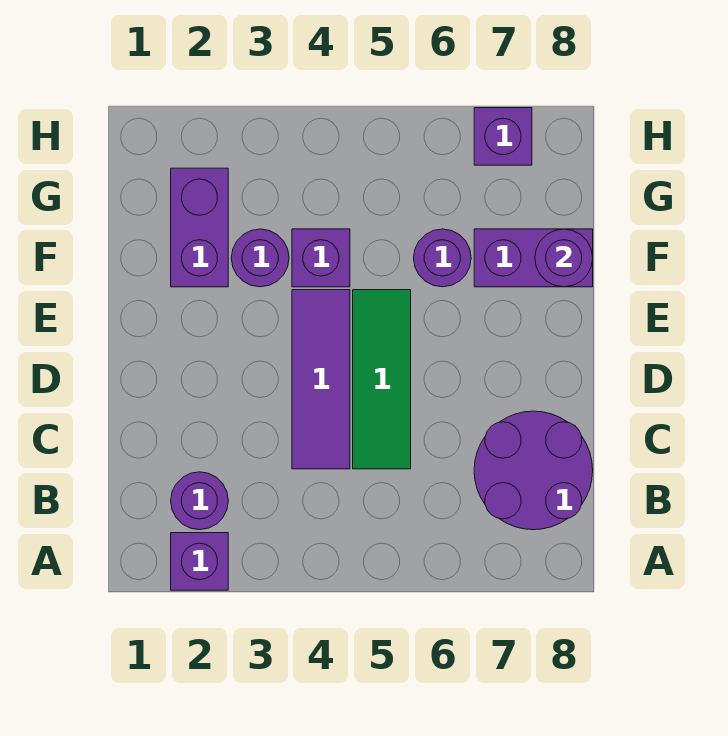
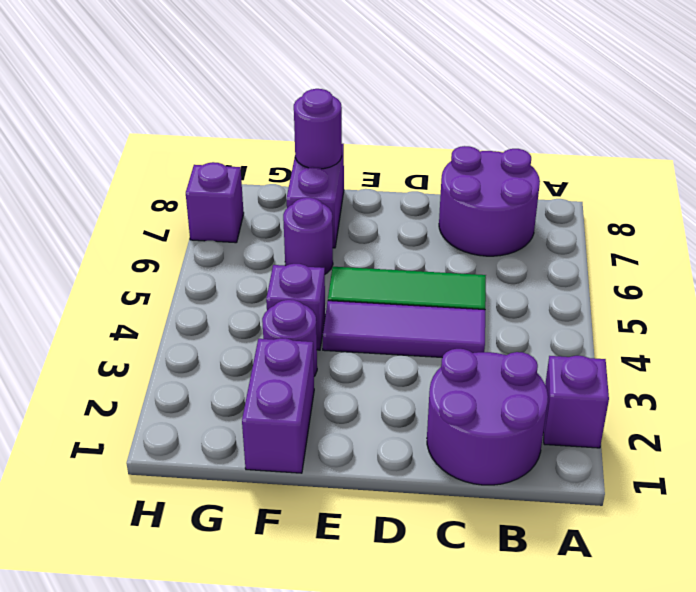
purple round brick B2 level 1 -> purple round brick B1:C2 level 1
purple brick F2:G2 level 1 -> purple brick F1:F2 level 1

